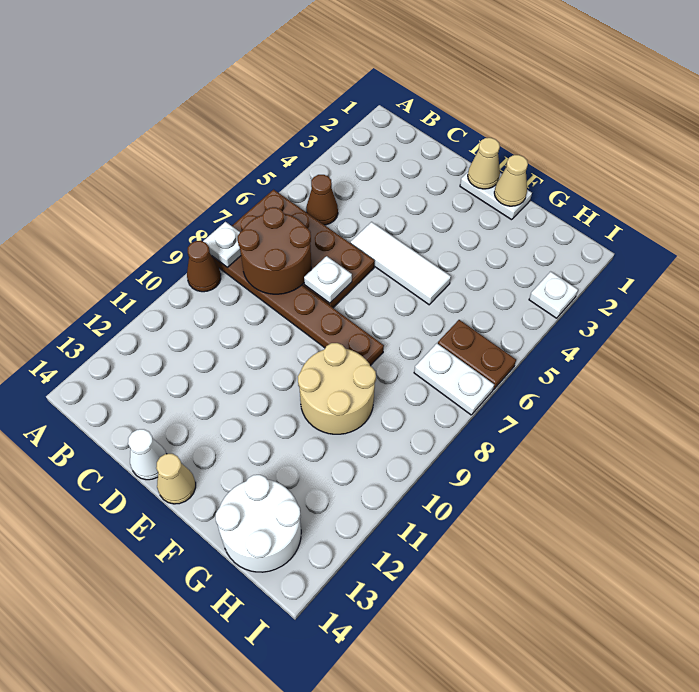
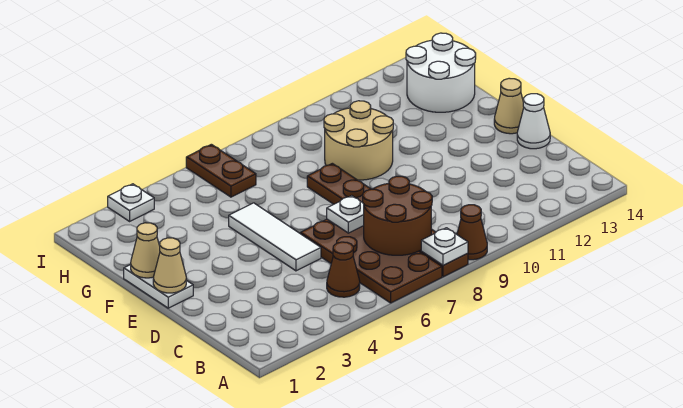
white plate H7:I7 level 1 -> none

